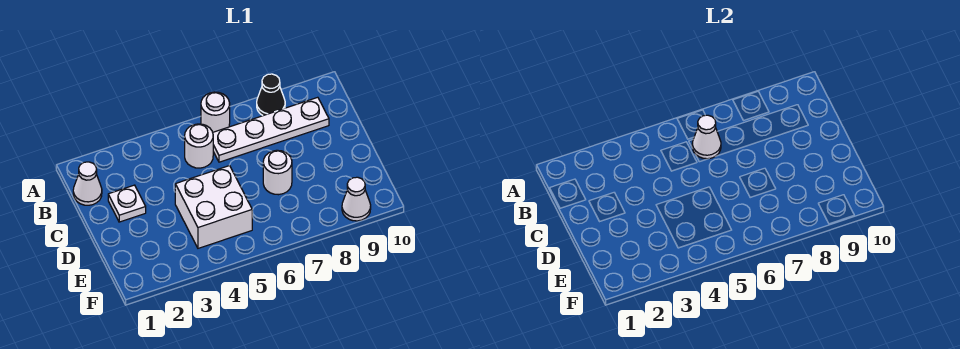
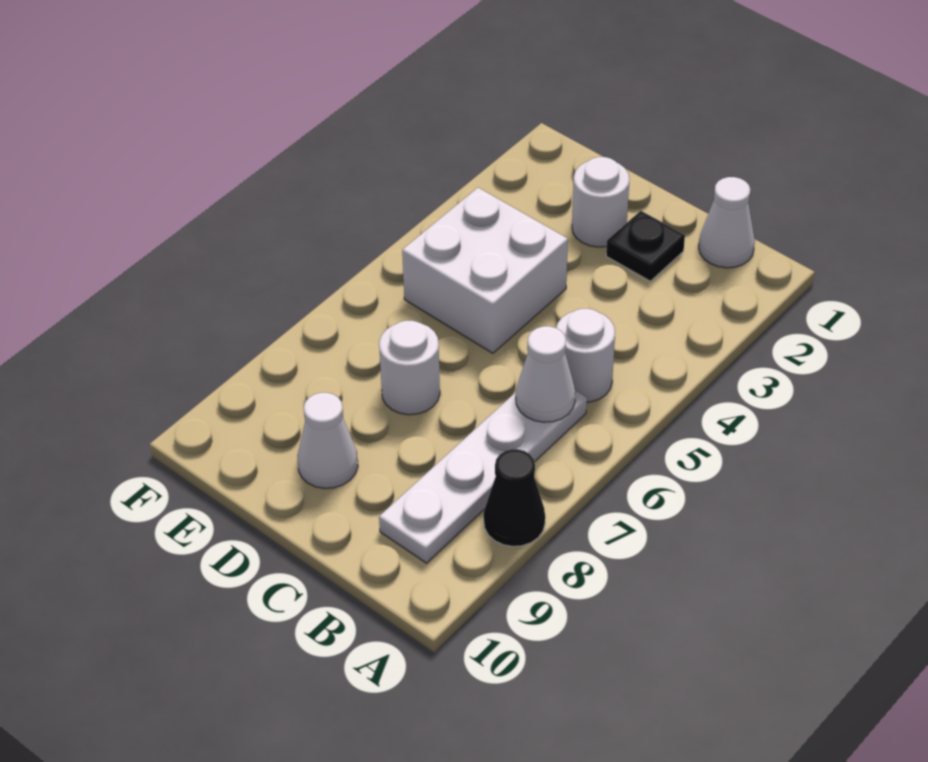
white round brick A6 level 1 -> white round brick D2 level 1
white plate C2 level 1 -> black plate C2 level 1
white cone F9 level 1 -> white cone D9 level 1

